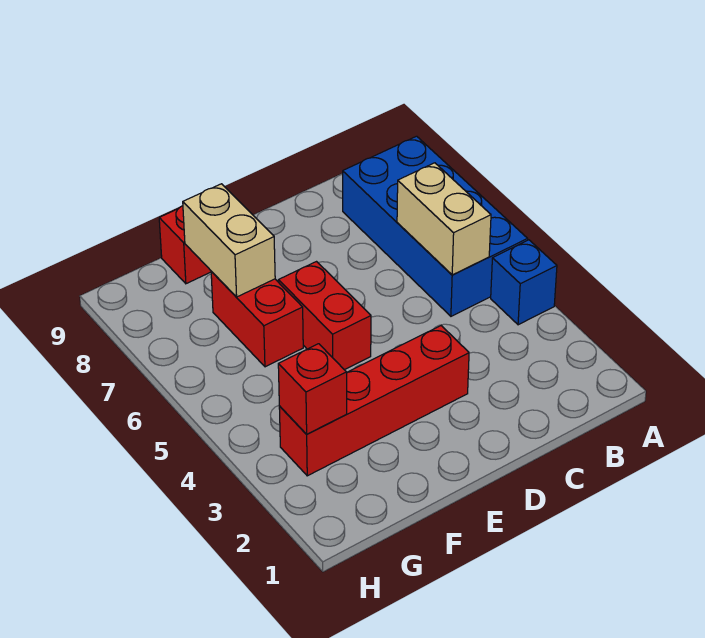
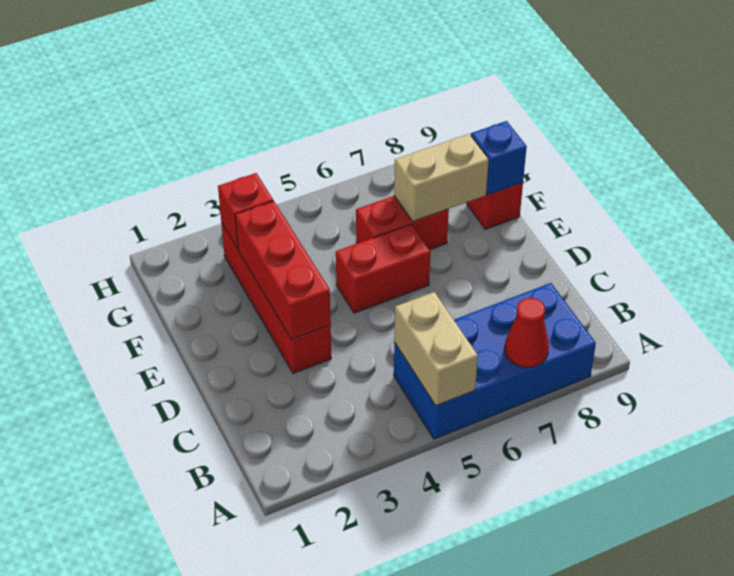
blue brick A4 level 1 -> blue brick F9 level 2
none -> red cone A7 level 2
tan brick B5:B6 level 2 -> tan brick A5:B5 level 2
none -> red brick D3:F3 level 2

